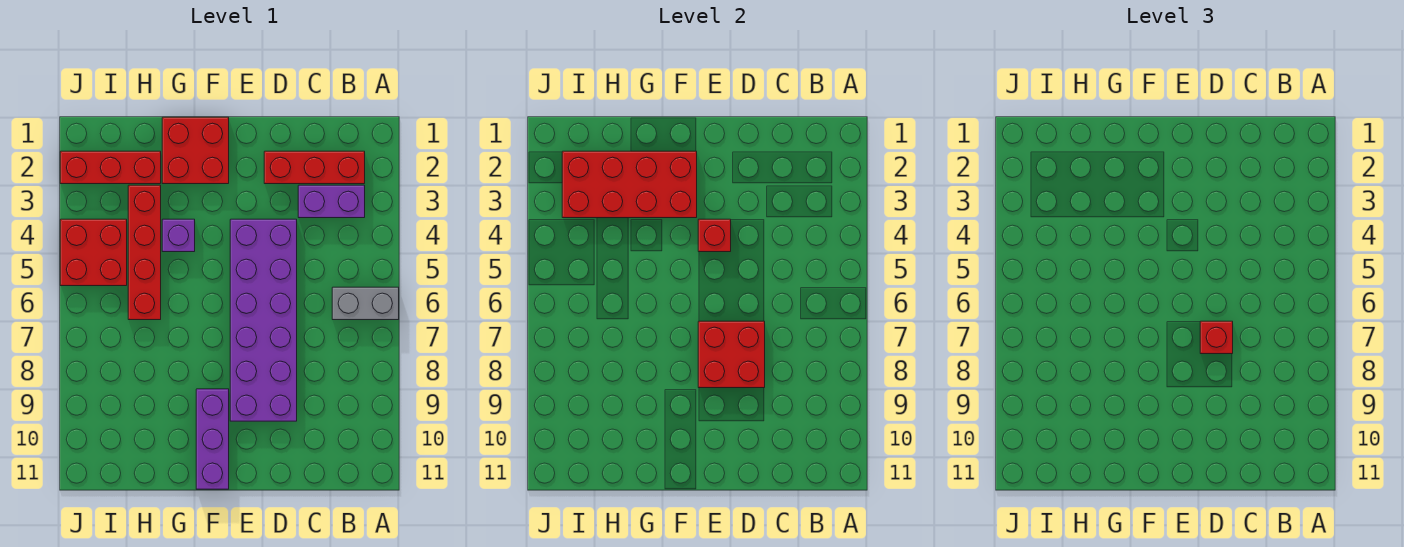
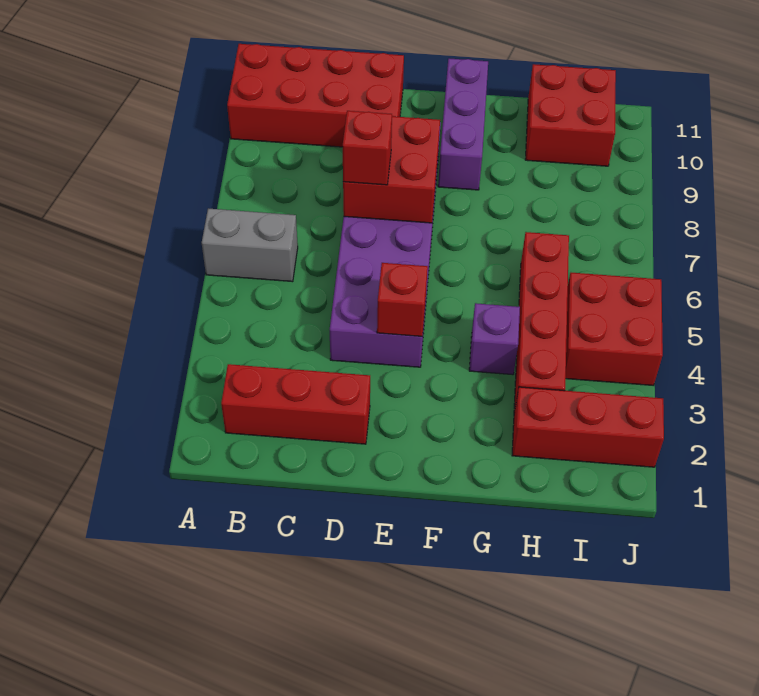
purple brick B3:C3 level 1 -> none
red brick F1:G2 level 1 -> red brick H10:I11 level 1
red brick F2:I3 level 2 -> red brick A10:D11 level 1

